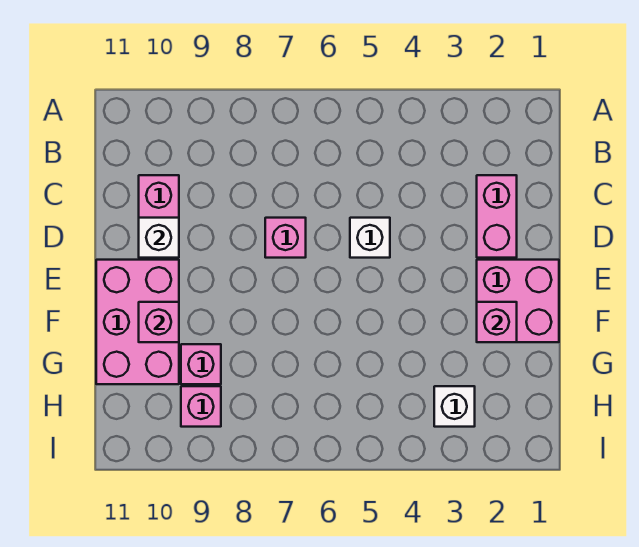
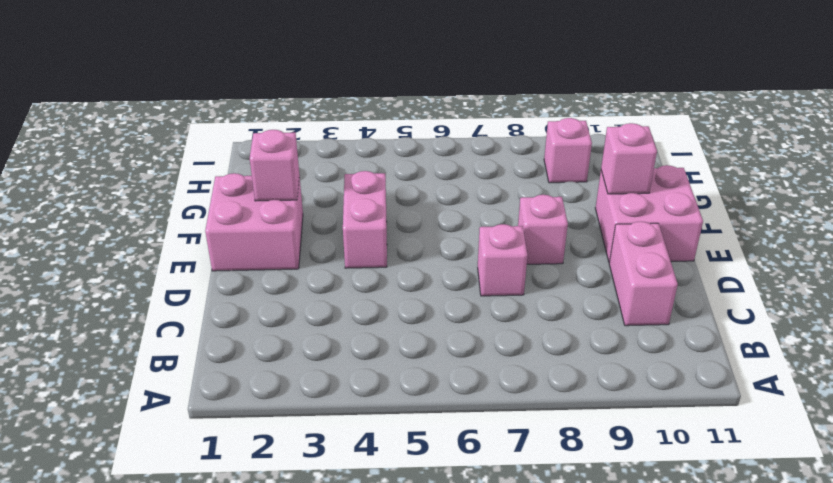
pink brick C2:D2 level 1 -> pink brick E4:F4 level 1
white brick D5 level 1 -> none
white brick D10 level 2 -> none
pink brick E10:G11 level 1 -> pink brick E10:F11 level 1
pink brick G9 level 1 -> pink brick E8 level 1
white brick H3 level 1 -> none

